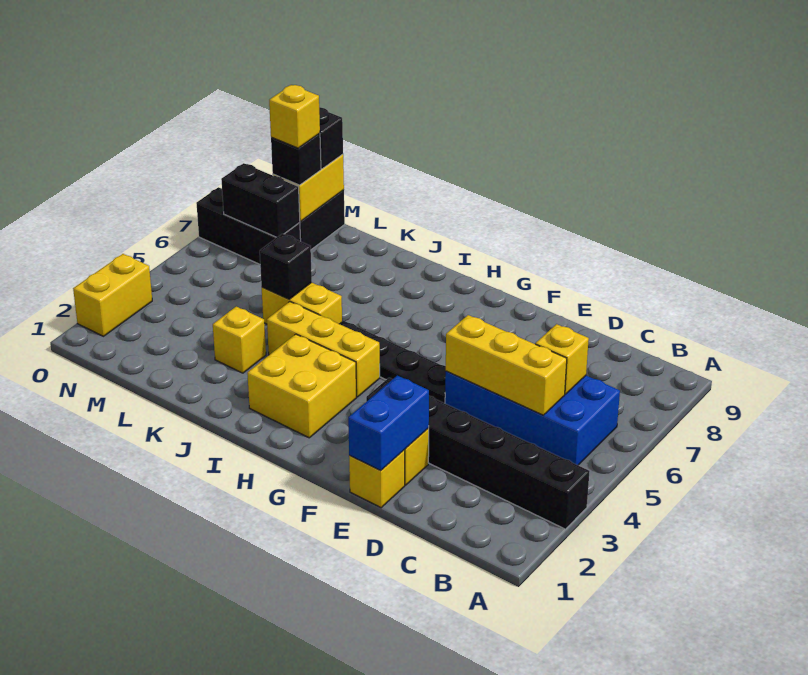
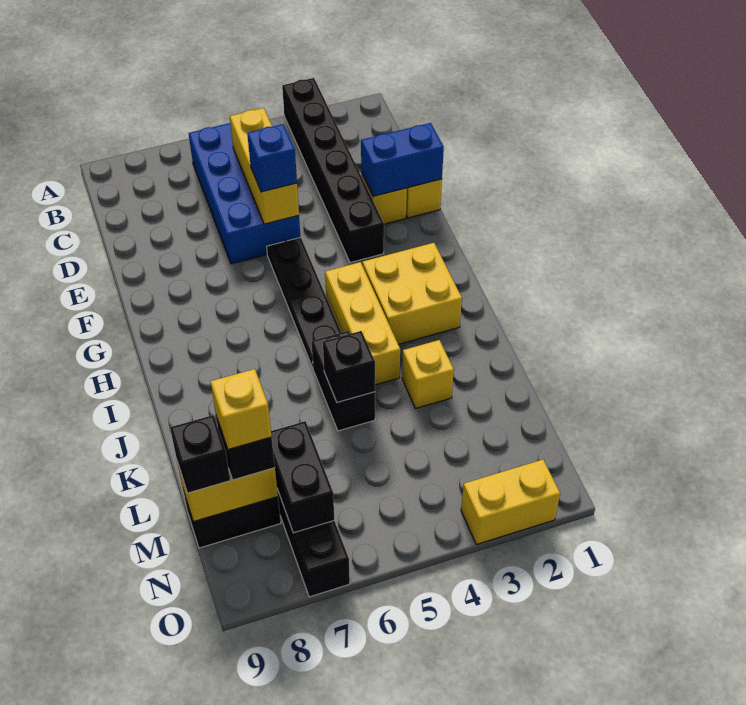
yellow brick C6 level 2 -> none
none -> blue brick E5 level 3
yellow brick J5:K5 level 1 -> black brick J5:K5 level 1

